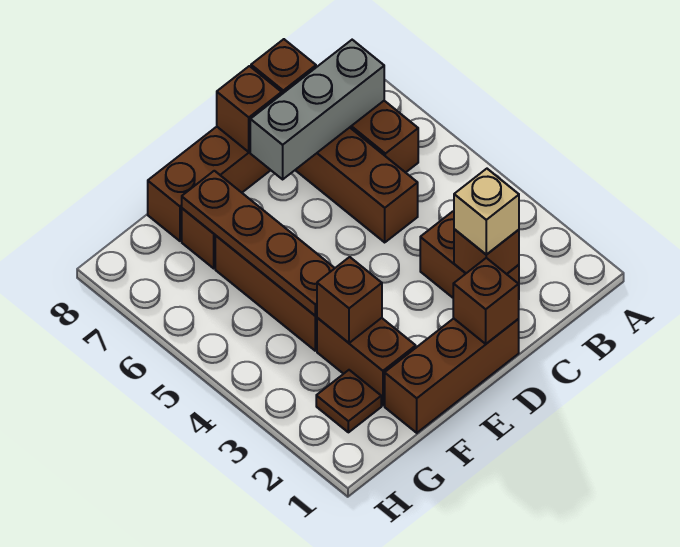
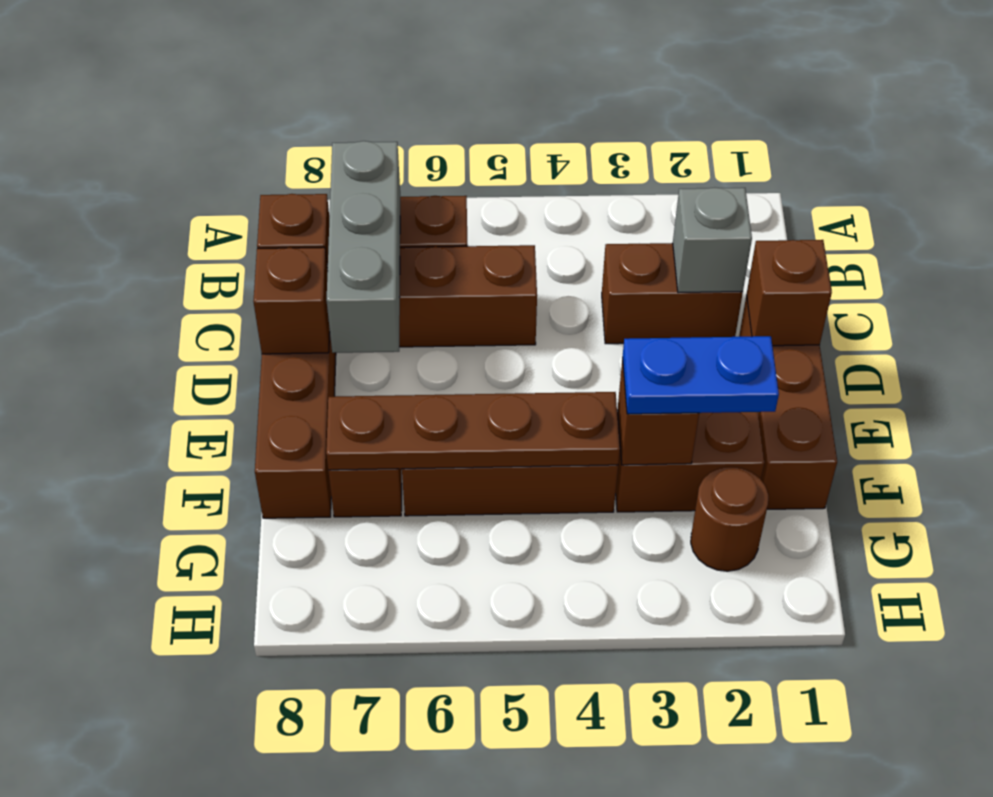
brown brick C2 level 2 -> grey brick C2 level 2
tan brick C2 level 3 -> none
none -> blue plate F2:F3 level 3
brown plate G2 level 1 -> brown round brick G2 level 1

